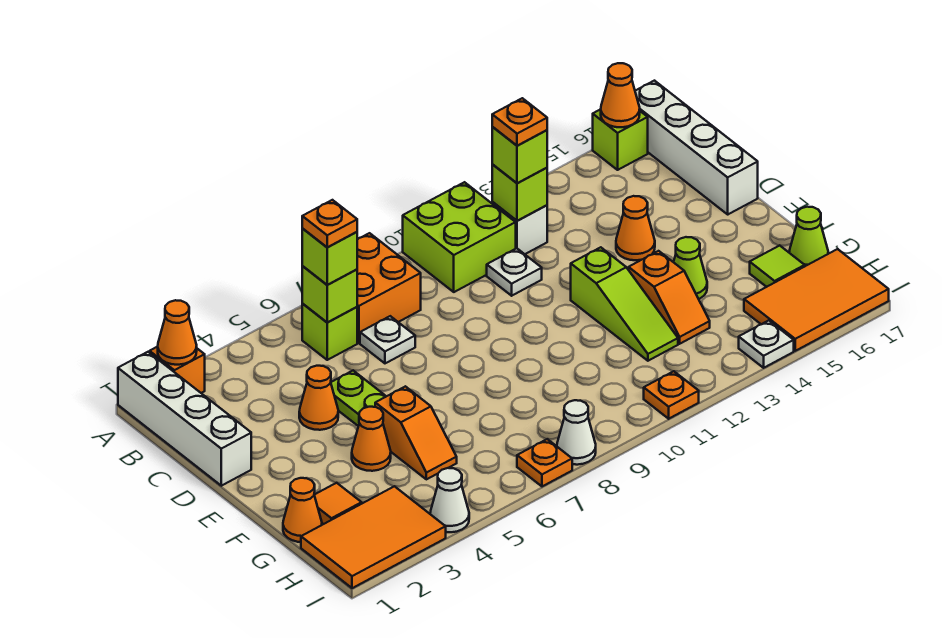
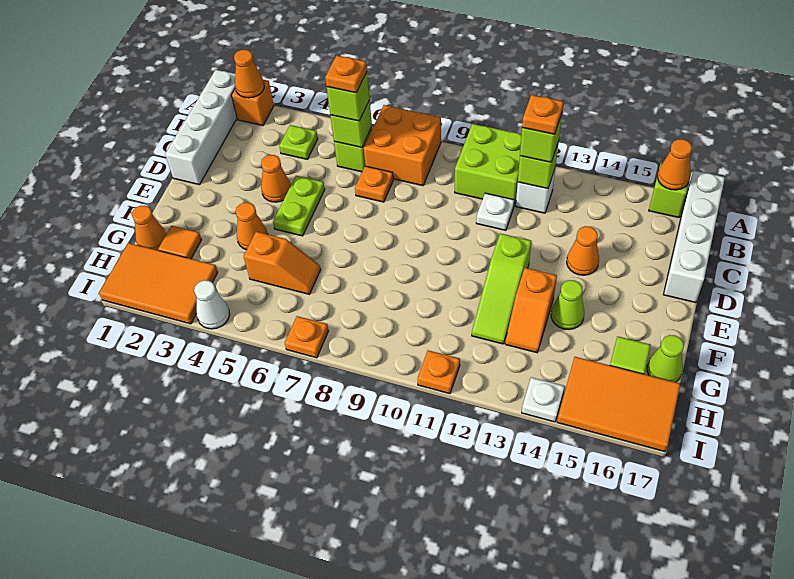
none -> lime plate B4 level 1
white plate C7 level 1 -> orange plate C7 level 1
orange slope F5:G5 level 1 top F -> orange slope G5:G6 level 1 top 5
white cone I8 level 1 -> none

